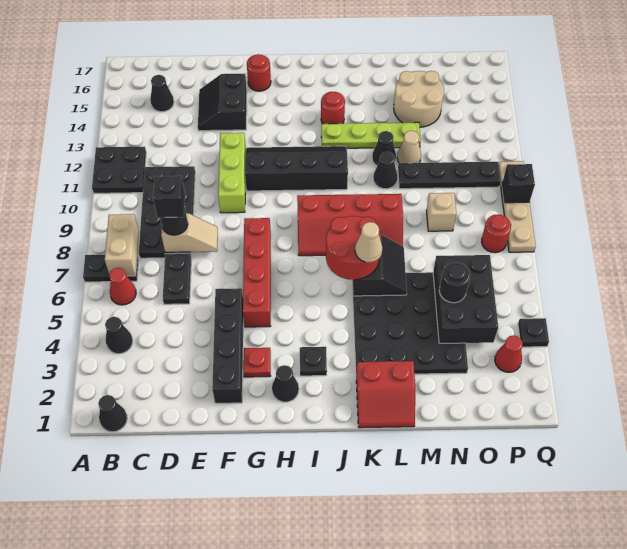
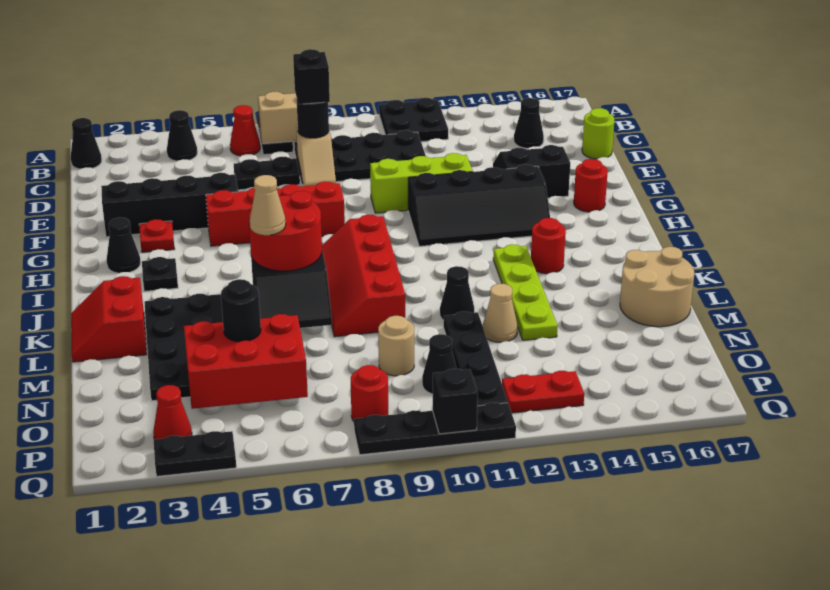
none -> lime round brick D17 level 1
black slope G11:J12 level 1 top 11 -> black slope G11:H14 level 1 top G
black cone L12 level 1 -> black cone O10 level 1
tan round brick M14:N15 level 1 -> tan round brick L16:M17 level 1
black brick N4:O6 level 2 -> red brick N4:O6 level 2
tan brick N9 level 1 -> tan round brick N9 level 1
none -> red plate P12:P13 level 1
black plate Q4 level 1 -> black plate Q3:Q4 level 1
tan plate Q8:Q11 level 1 -> black plate Q8:Q11 level 1

